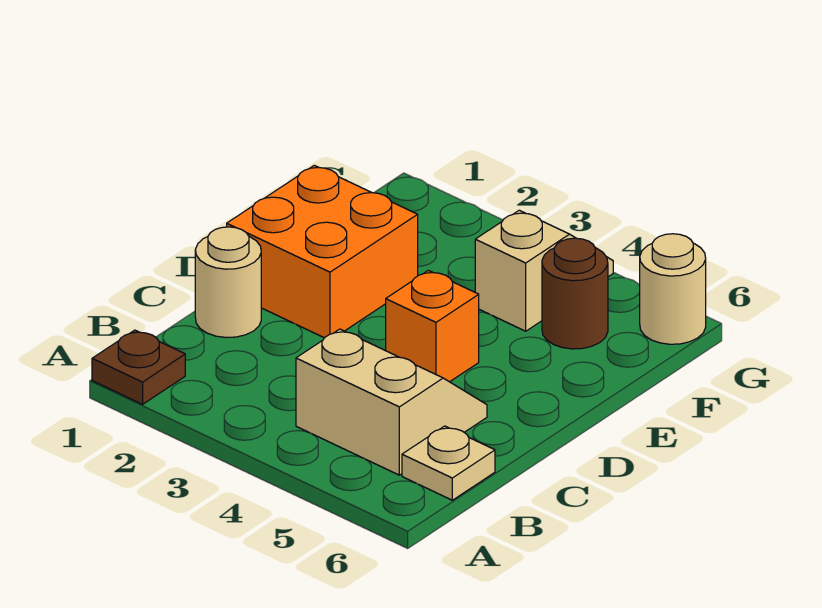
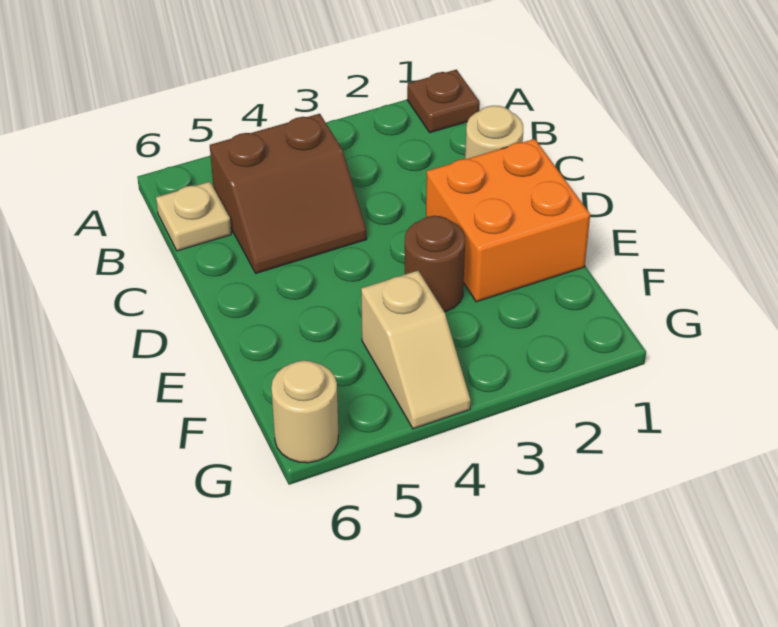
tan slope B4:C5 level 1 top B -> brown slope B4:C5 level 1 top B
orange brick D4 level 1 -> none
brown round brick F5 level 1 -> brown round brick E3 level 1

